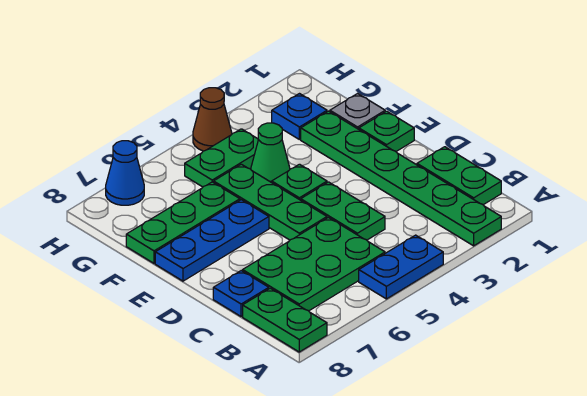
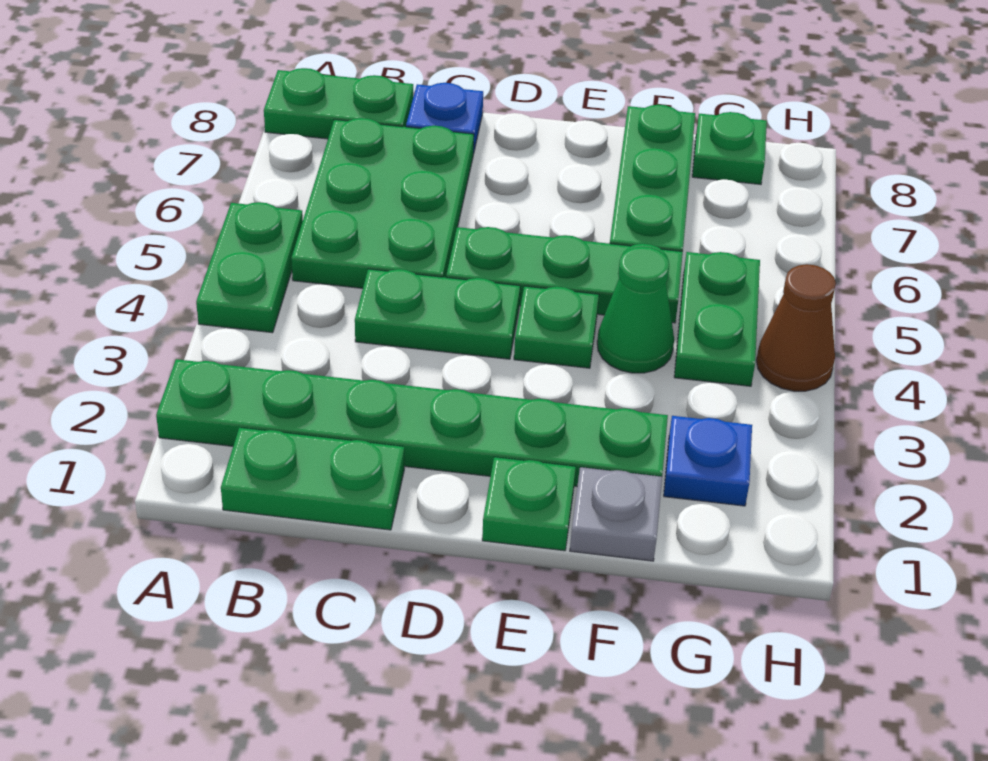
blue plate A4:A5 level 1 -> green plate A4:A5 level 1
blue plate E6:E8 level 1 -> none
none -> green plate G8 level 1
blue cone H7 level 1 -> none

